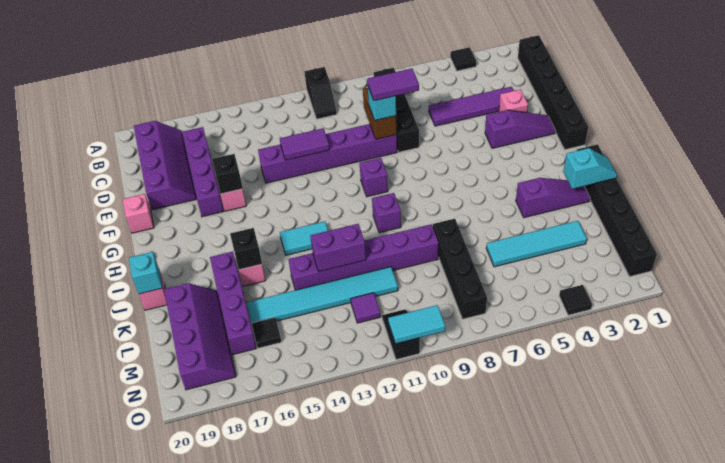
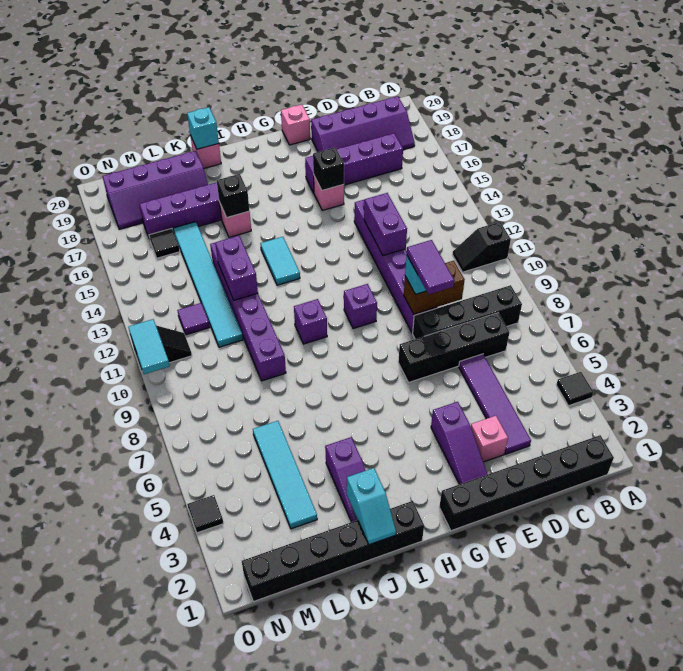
purple tile E12:E13 level 2 -> purple brick E12:E13 level 2
black brick K8:N8 level 1 -> black brick C7:F7 level 1

